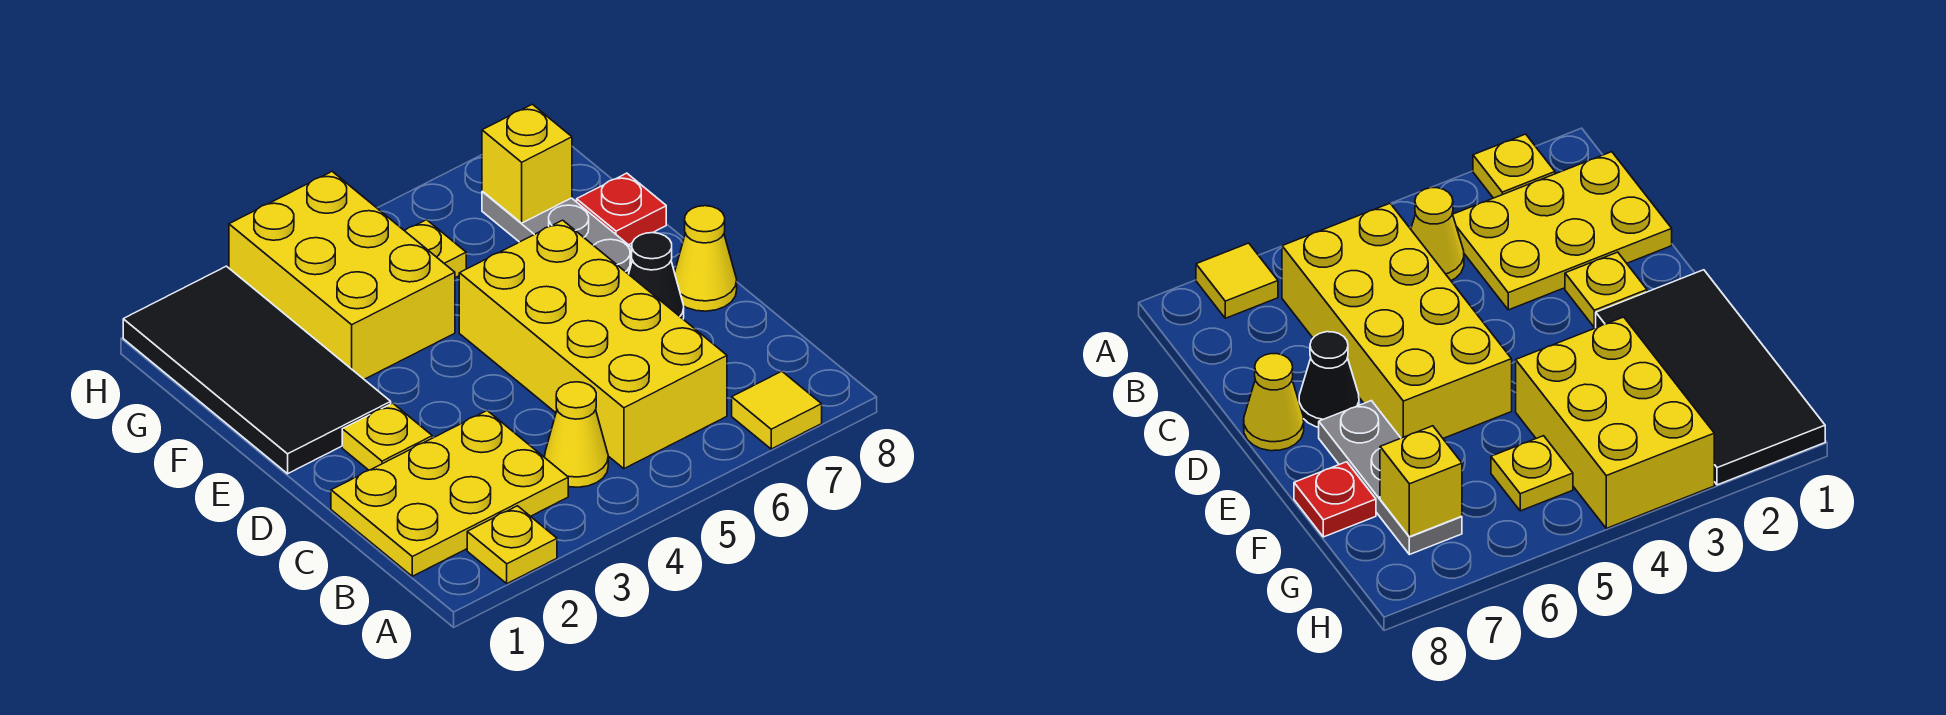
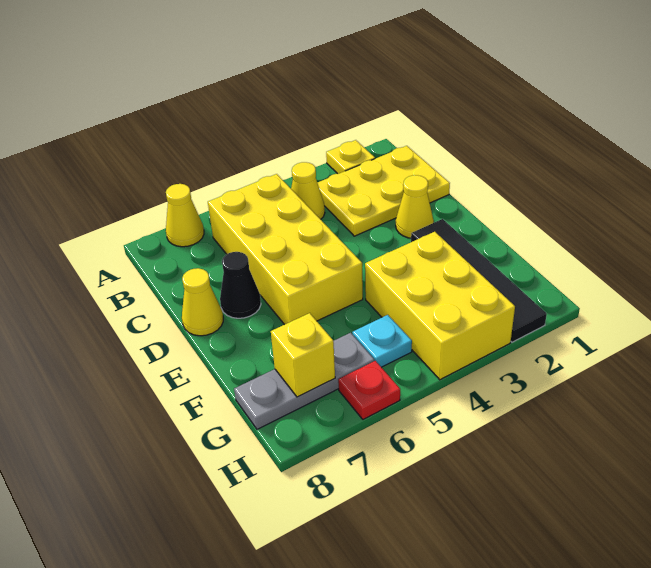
yellow tile A7 level 1 -> yellow cone A7 level 1
yellow plate D2 level 1 -> yellow cone D2 level 1
black tile E1:H2 level 1 -> black tile E2:H2 level 1
grey plate E7:G7 level 1 -> grey plate G6:G8 level 1
red plate F8 level 1 -> red plate H6 level 1
yellow plate G5 level 1 -> cyan plate G5 level 1

